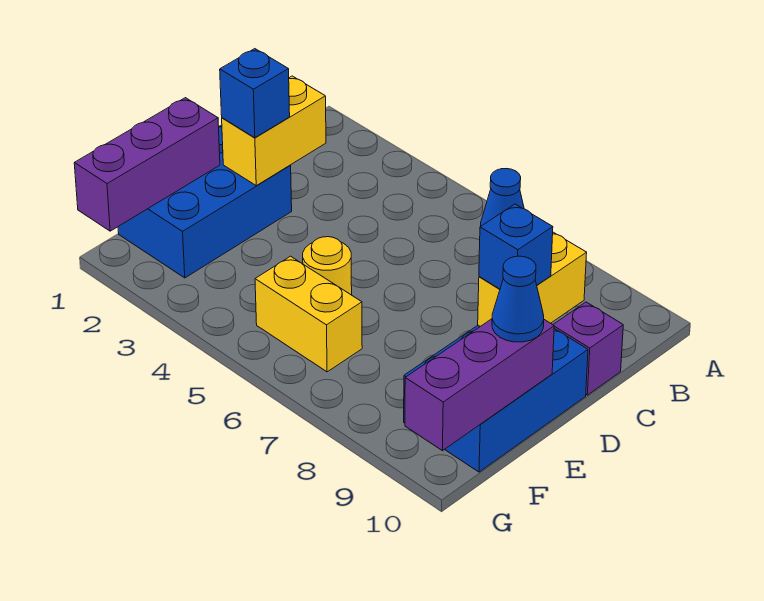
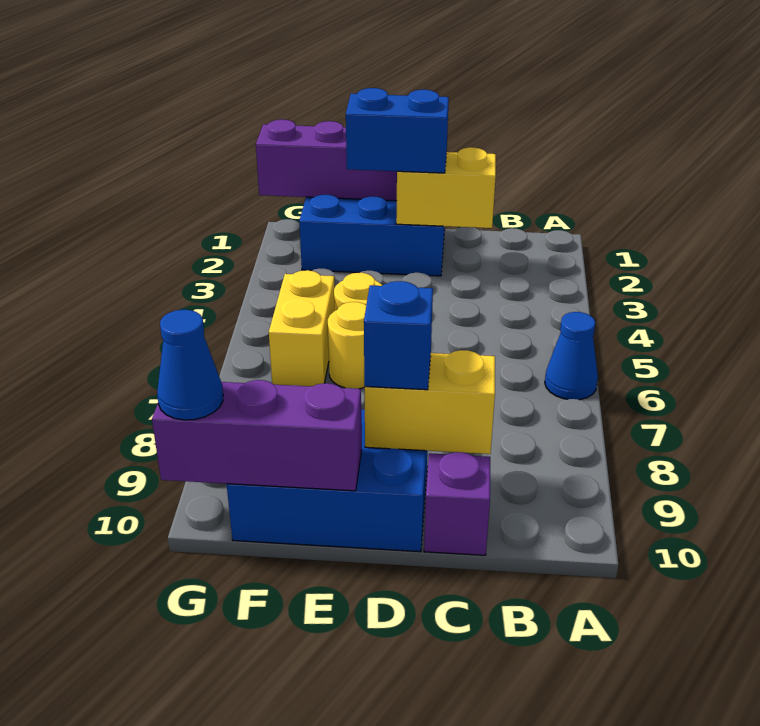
blue brick D2 level 3 -> blue brick D2:E2 level 3
none -> yellow round brick E6 level 1
blue cone E10 level 3 -> blue cone G10 level 3

